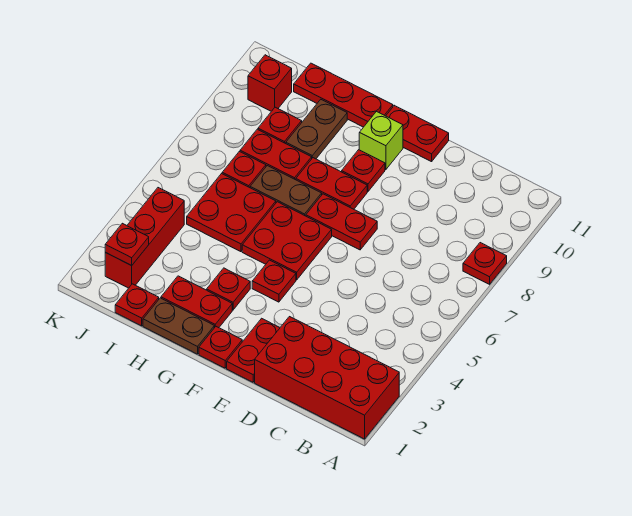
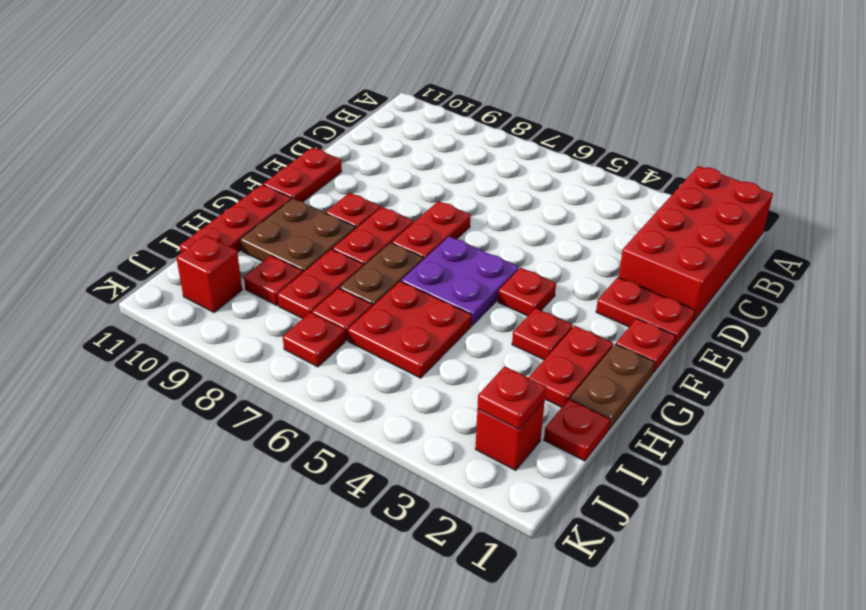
red plate A8 level 1 -> red plate J7 level 1
red plate F5:G6 level 1 -> purple plate F5:G6 level 1
lime brick F10 level 1 -> none
brown plate H9:H10 level 1 -> brown plate G9:H10 level 1
red brick J2:J4 level 1 -> red brick J2 level 1

